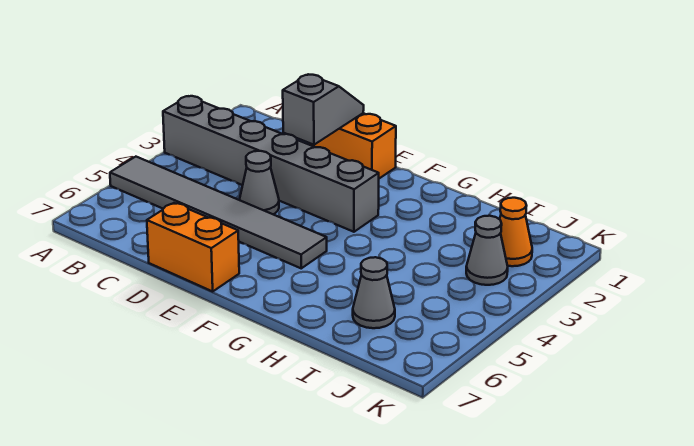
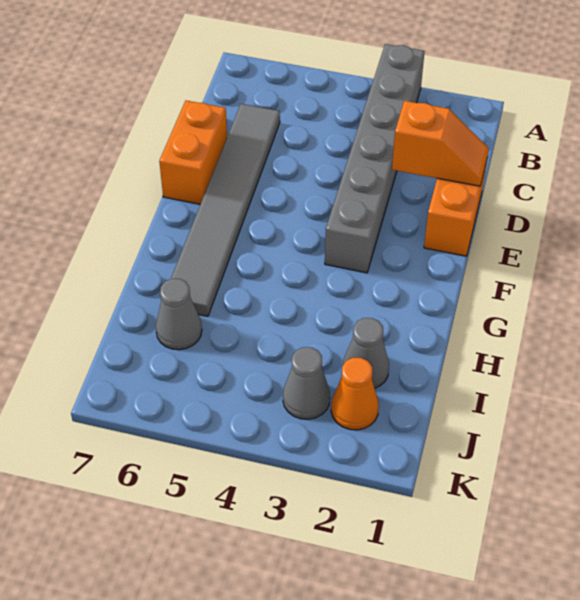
grey tile A5:F5 level 1 -> grey tile C6:H6 level 1
grey slope D1:D2 level 2 top 2 -> orange slope D1:D2 level 2 top 2
grey cone D4 level 1 -> grey cone I2 level 1

